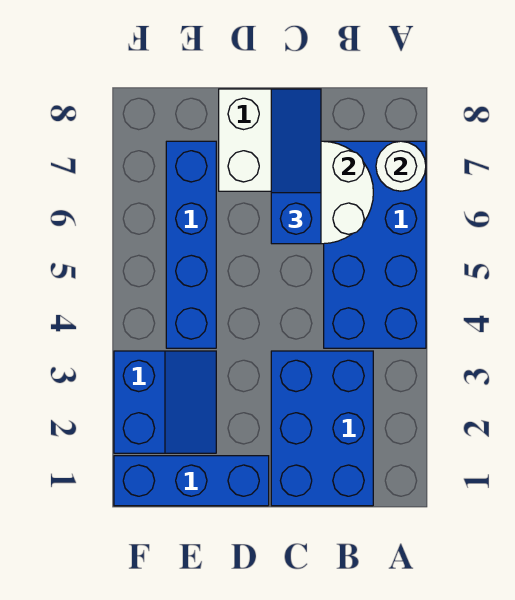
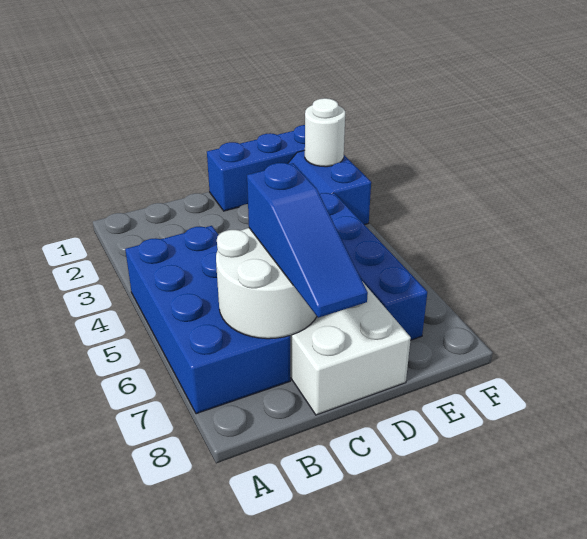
white round brick A7 level 2 -> white round brick F2 level 2
blue brick B1:C3 level 1 -> none

